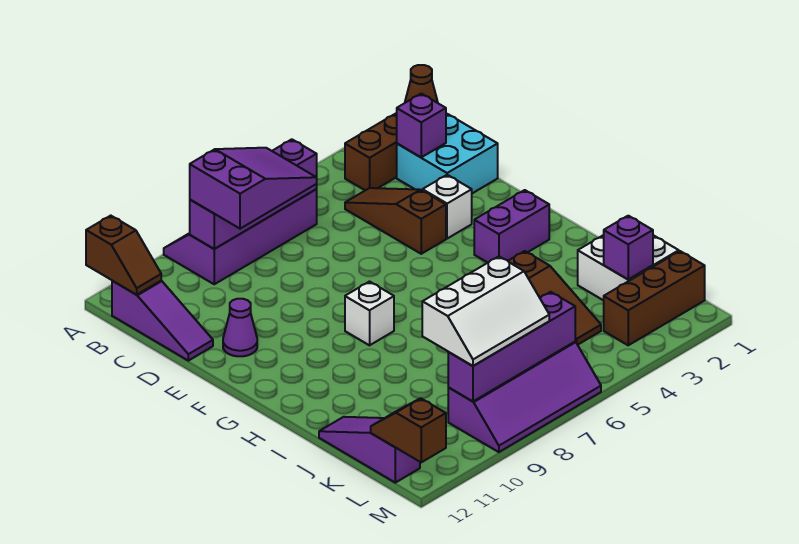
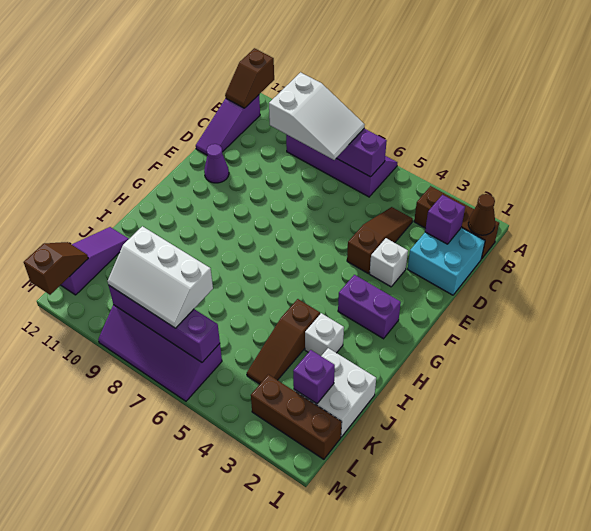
purple slope B7:C9 level 3 top 9 -> white slope B7:C9 level 3 top 9
white brick G8 level 1 -> white brick I3 level 1

